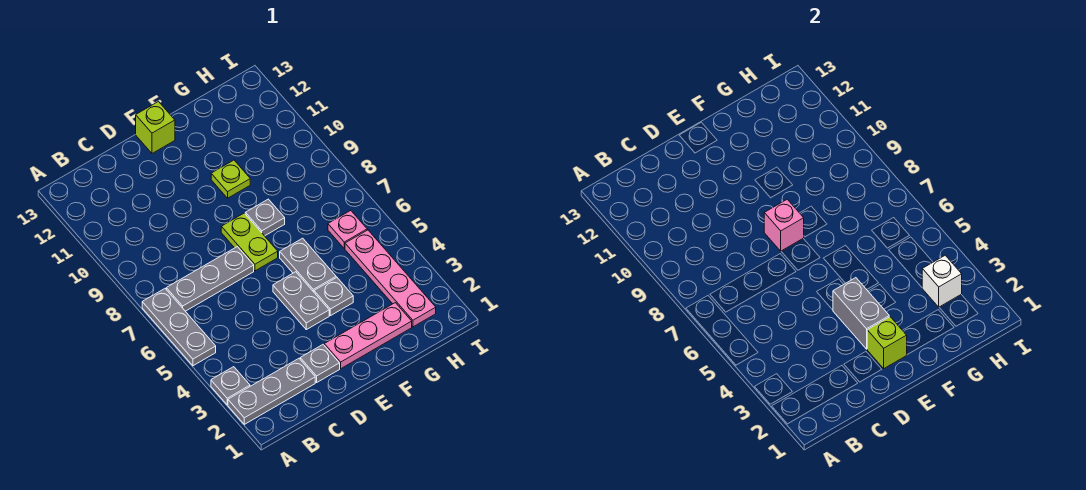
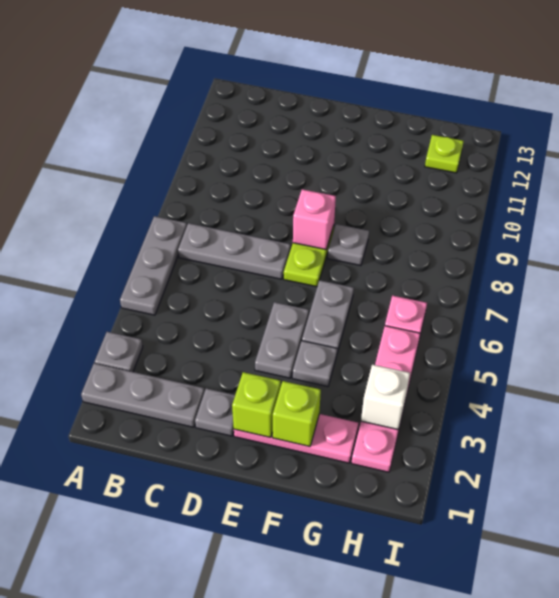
grey brick E3:E4 level 2 -> none
lime brick E13 level 1 -> lime brick F2 level 2
lime plate F10 level 1 -> lime plate H12 level 1

